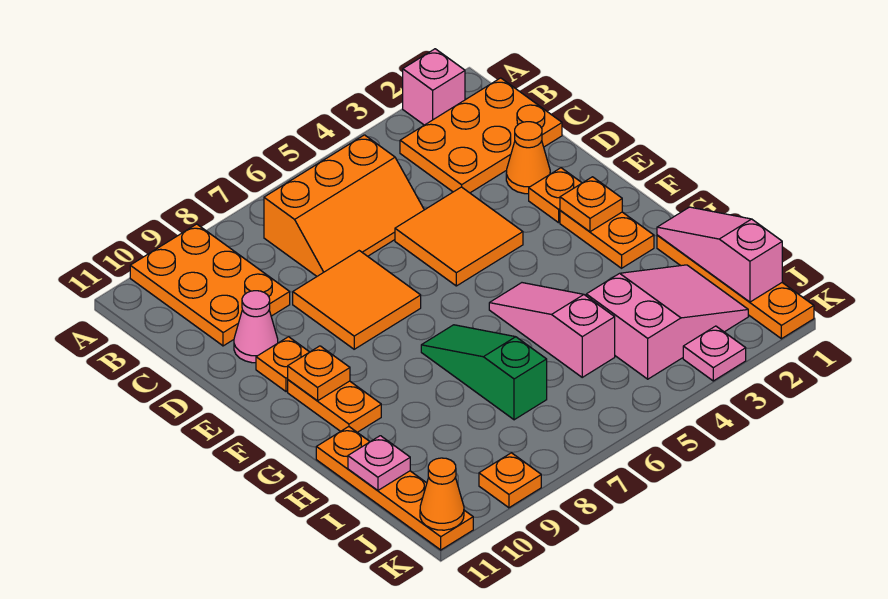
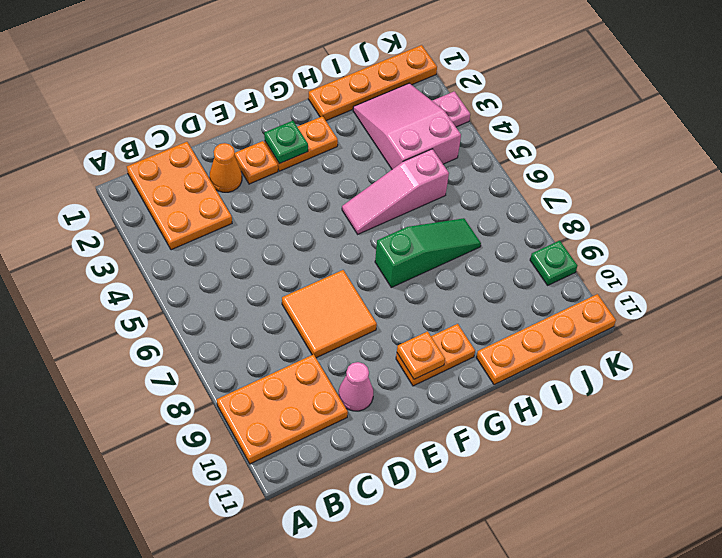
pink brick A2 level 1 -> none
orange slope B5:C7 level 1 top B -> none
orange tile D4:E5 level 1 -> none
orange plate E10 level 1 -> none
orange plate F2 level 2 -> green plate F2 level 2
green slope G7:I7 level 1 top I -> green slope G7:I7 level 1 top G
pink slope H1:J1 level 2 top J -> none
pink plate I11 level 2 -> none
orange plate K9 level 1 -> green plate K9 level 1
orange cone K11 level 2 -> none

